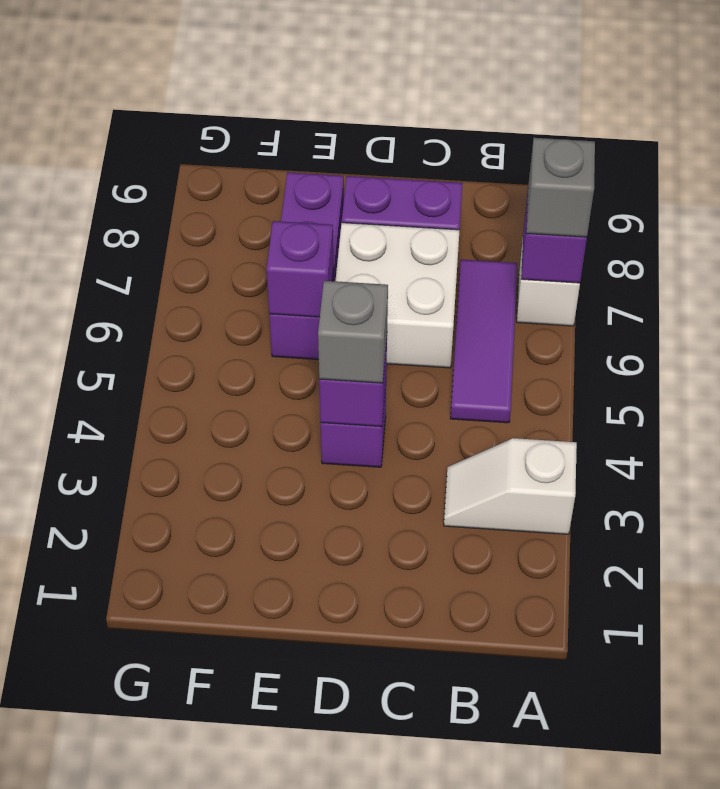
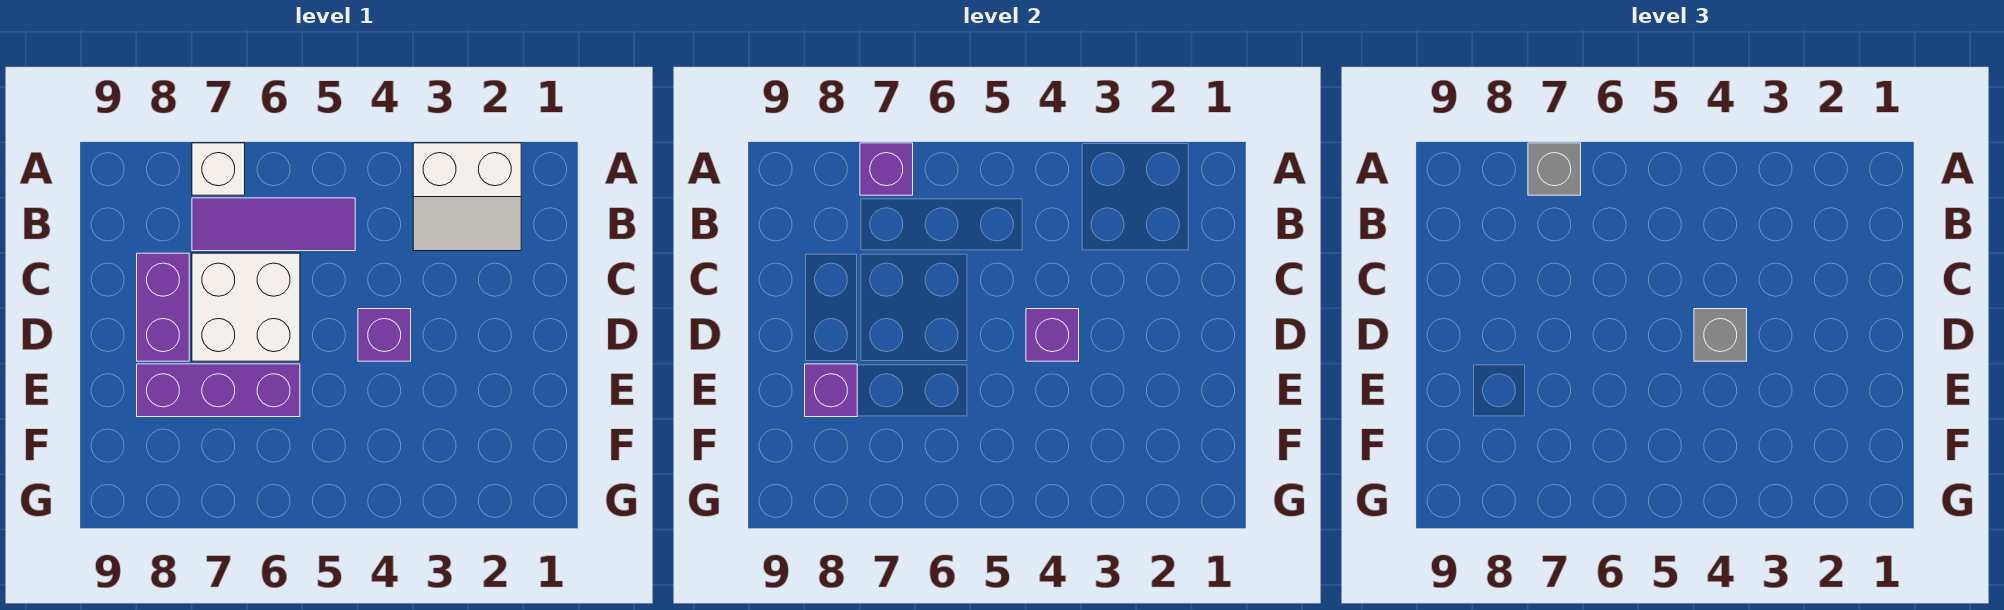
white slope A3:B3 level 1 top A -> white slope A2:B3 level 1 top A
purple brick E6 level 2 -> purple brick E8 level 2

